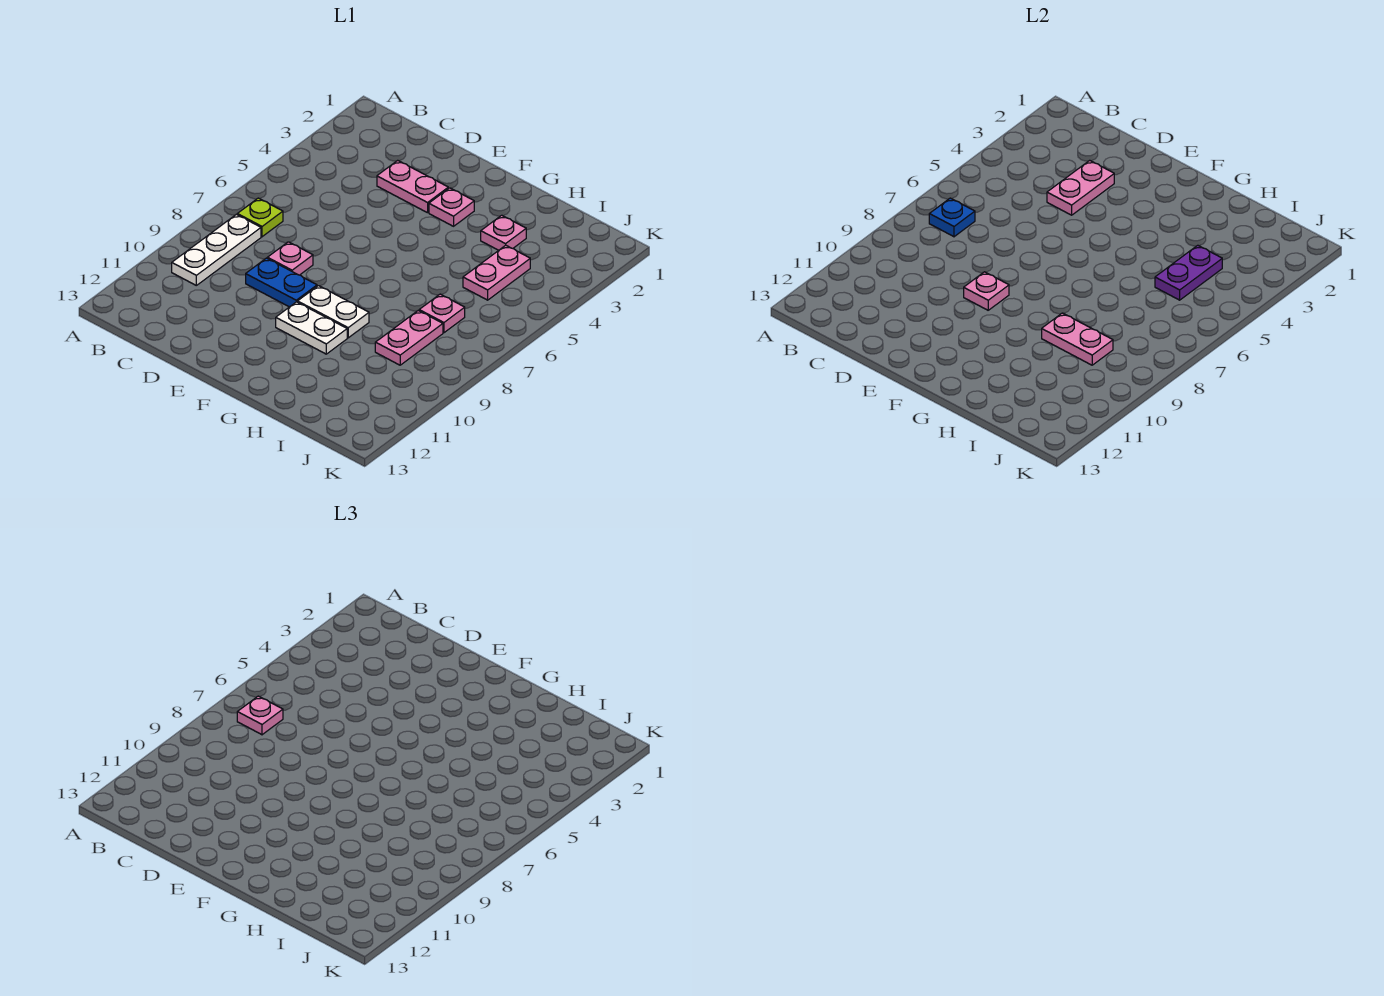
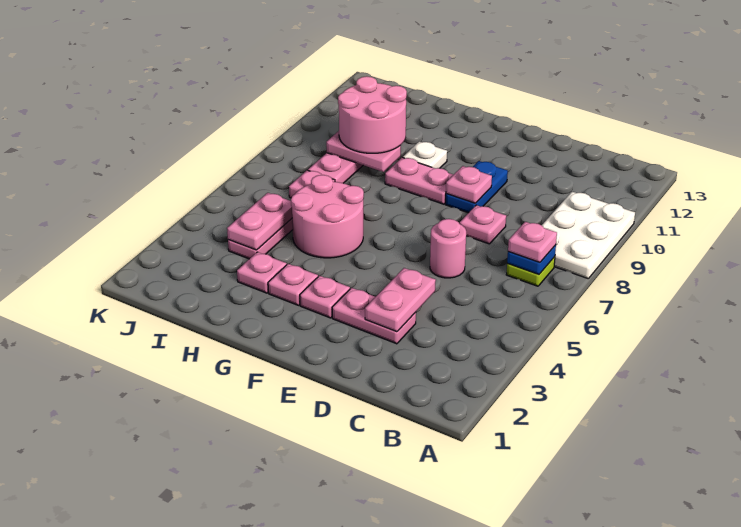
white plate B8:B10 level 1 -> white plate A8:B10 level 1
none -> pink round brick D6 level 1
blue plate D9:E9 level 1 -> blue plate E9:E10 level 1
white plate F9:G9 level 1 -> pink plate F9:G9 level 1
white plate F10:G10 level 1 -> white plate G10 level 1
none -> pink plate G3 level 1
none -> pink round brick G5:H6 level 1
none -> pink round brick H9:I10 level 3
purple plate I4:I5 level 2 -> pink plate I4:I5 level 2

